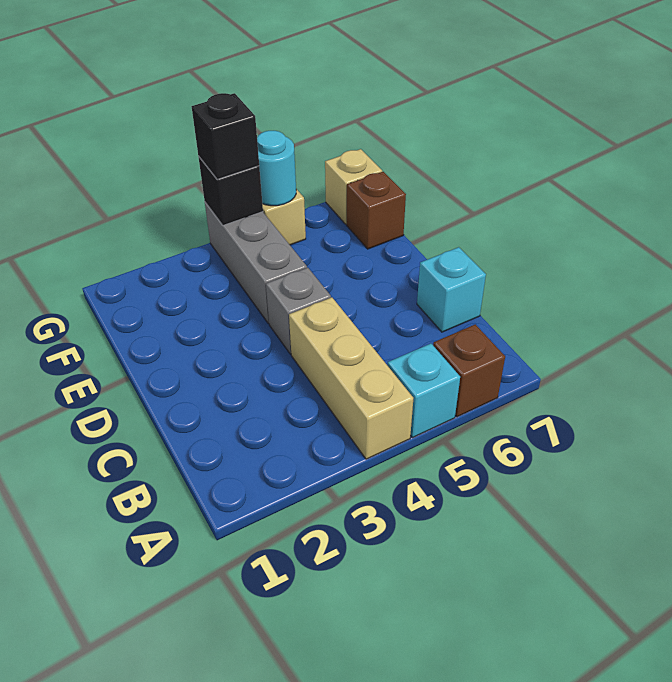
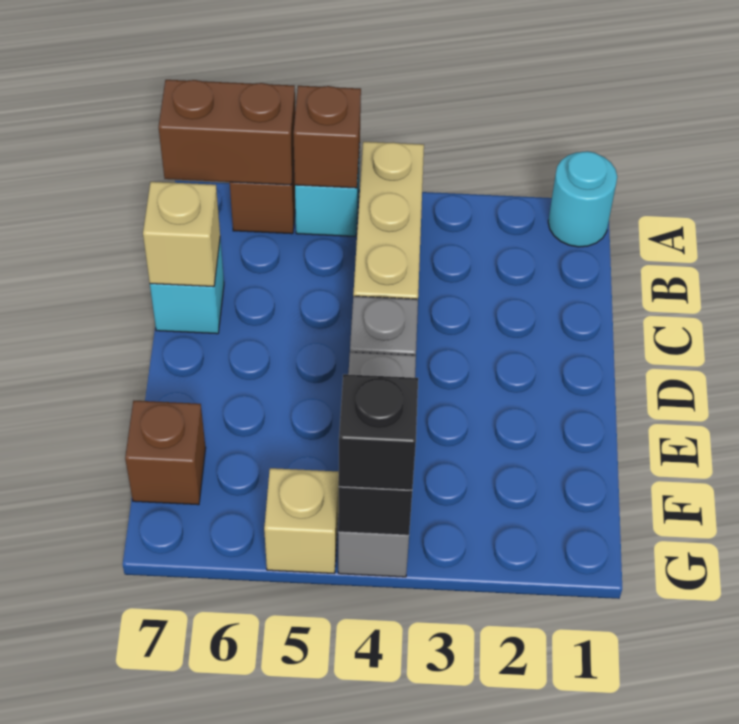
none -> brown brick A5 level 2
none -> brown brick A6:A7 level 2
cyan round brick G5 level 2 -> cyan round brick A1 level 1
tan brick G7 level 1 -> tan brick C7 level 2

